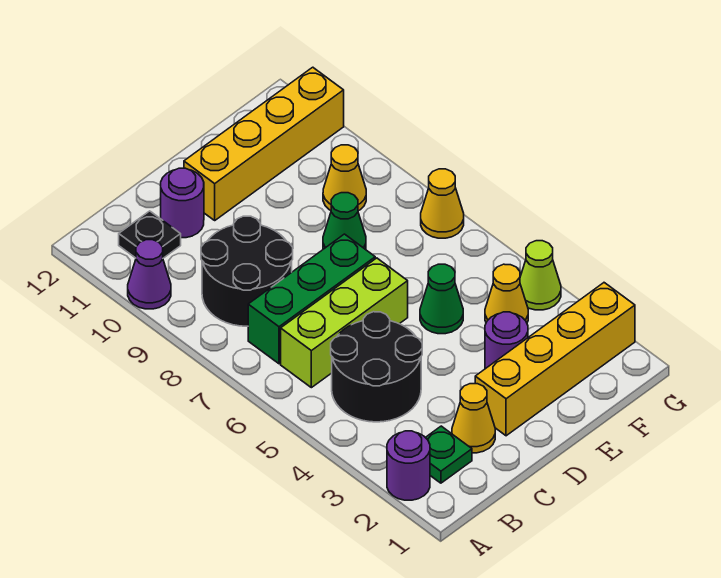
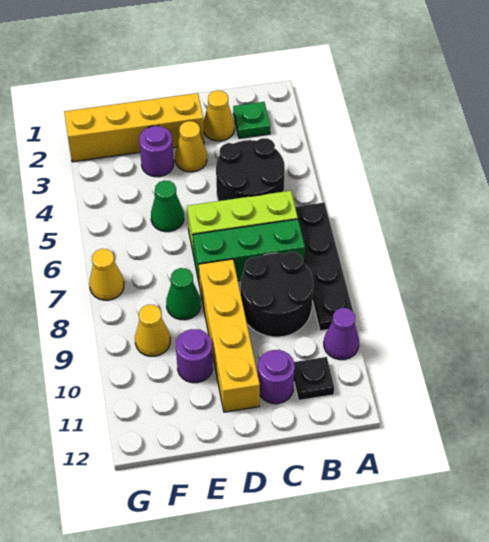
purple round brick A2 level 1 -> purple round brick E10 level 1
none -> black plate A6:A9 level 1
yellow brick D11:G11 level 1 -> yellow brick D8:D11 level 1
yellow cone F4 level 1 -> yellow cone D3 level 1
lime cone G4 level 1 -> none

